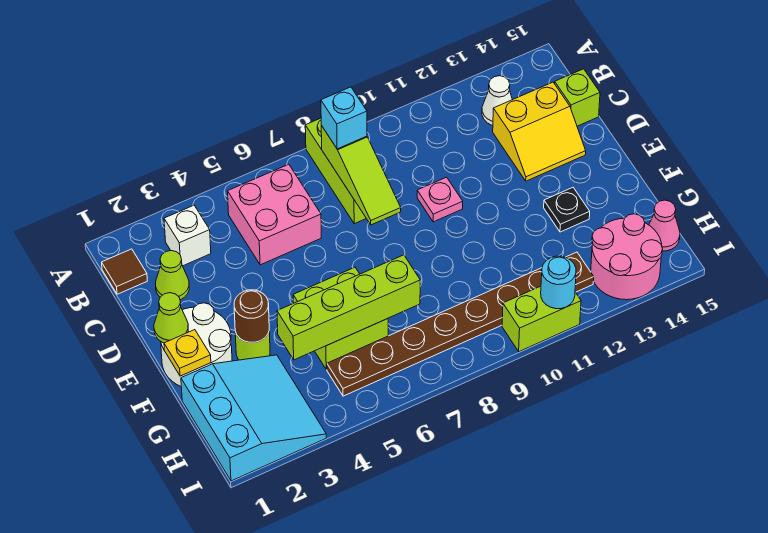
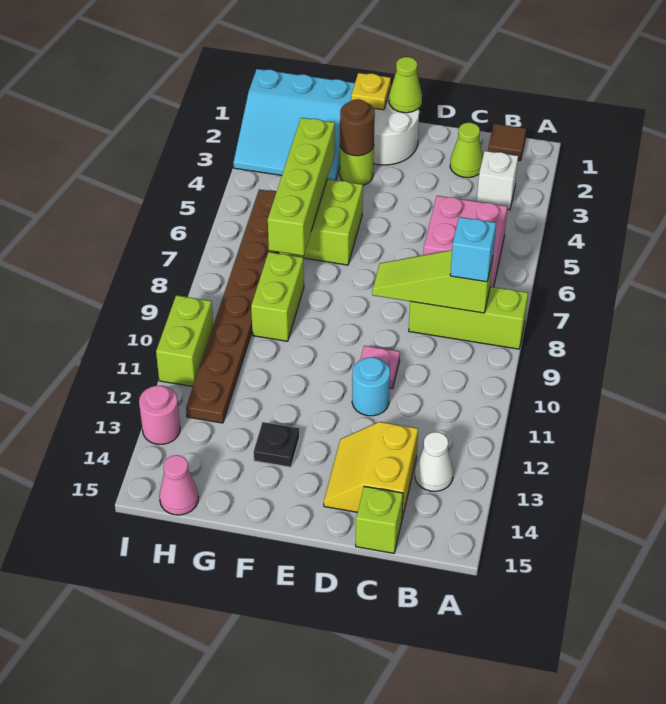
none -> lime brick G8:G9 level 1
pink round brick H13:I14 level 1 -> pink round brick I13 level 1
cyan round brick I11 level 2 -> cyan round brick D11 level 1

